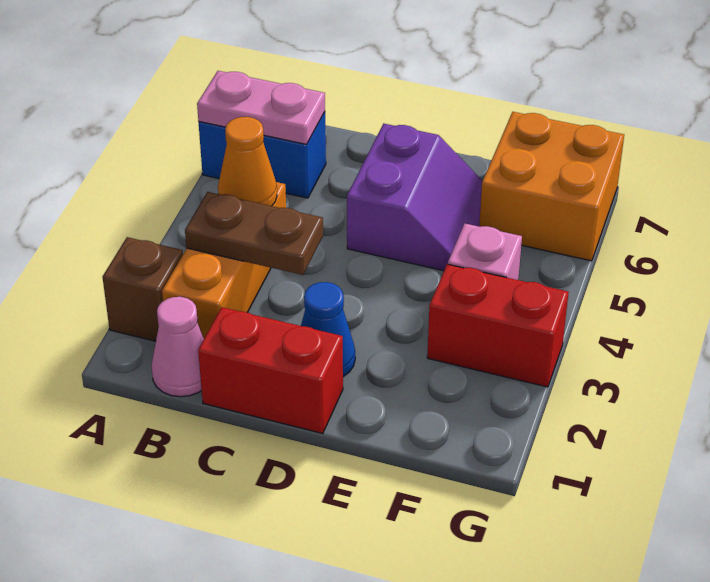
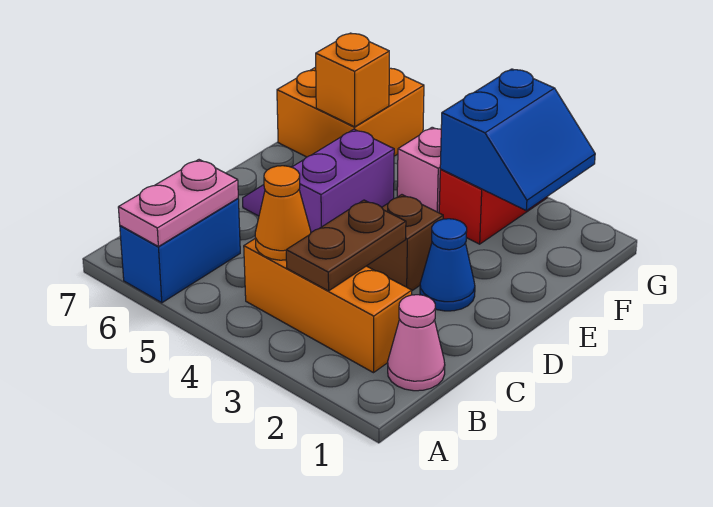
brown brick A2 level 1 -> brown brick D3 level 1
red brick C1:D1 level 1 -> none
purple slope D5:E6 level 1 top D -> purple slope D5:E6 level 1 top 5
none -> blue slope F2:G3 level 2 top 3
none -> orange brick F6 level 2

